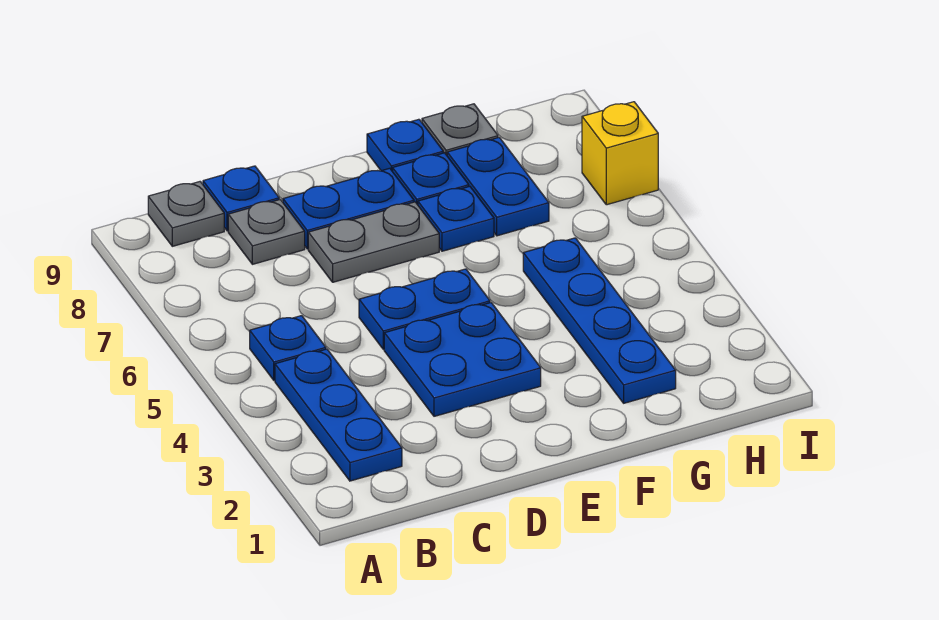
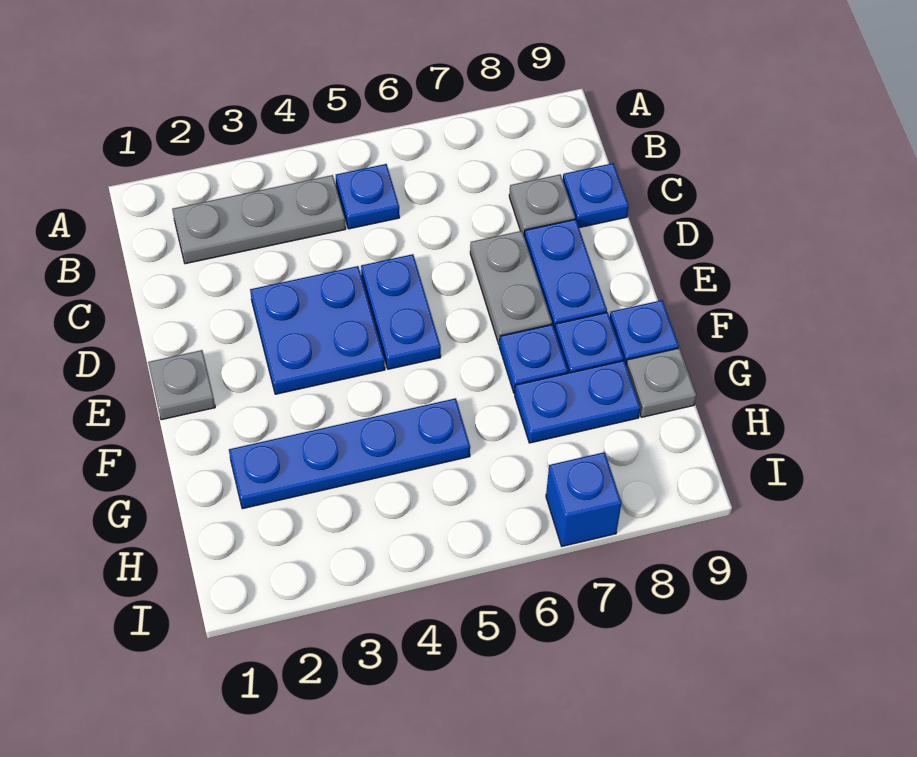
blue plate B2:B4 level 1 -> grey plate B2:B4 level 1
grey plate B9 level 1 -> grey plate E1 level 1
yellow brick I7 level 1 -> blue brick I7 level 1

